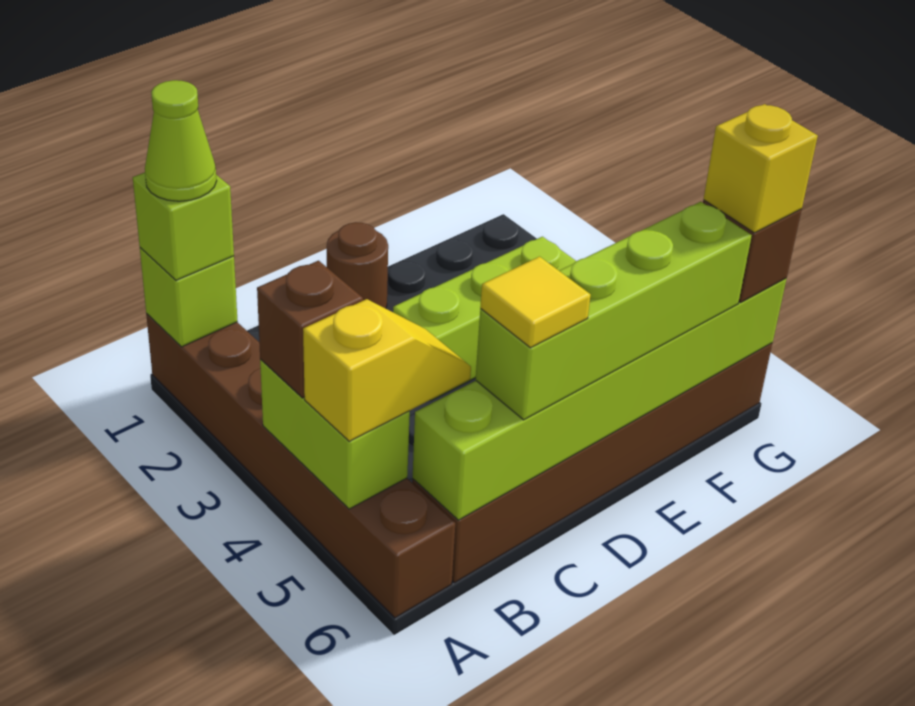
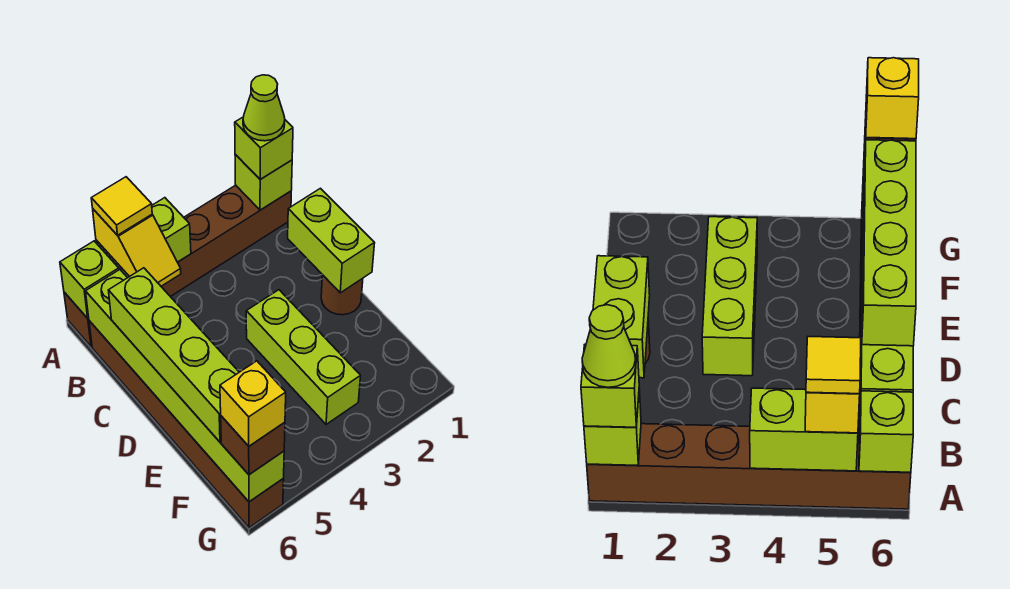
brown brick A4 level 3 -> none
none -> lime brick A6 level 2
none -> lime brick C1:D1 level 2
yellow tile C6 level 4 -> yellow tile A5 level 4

